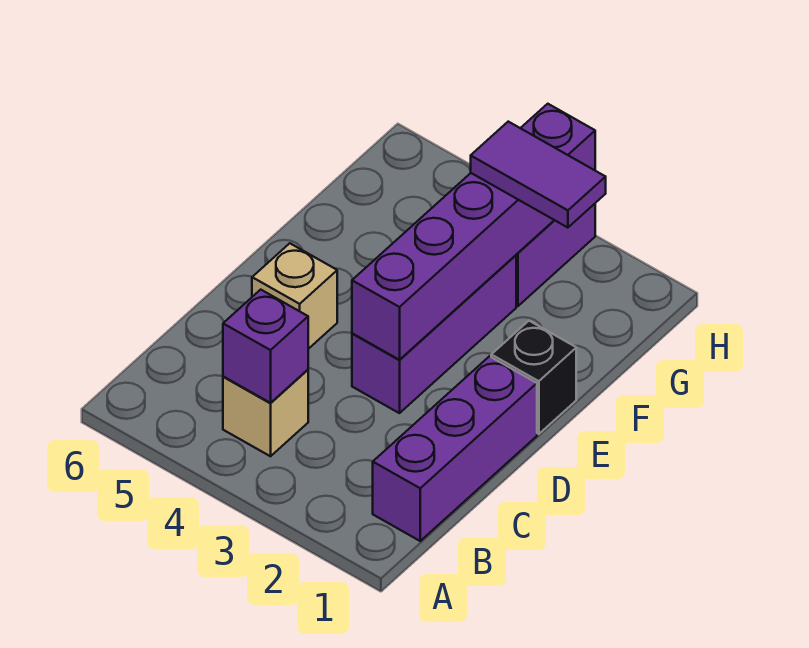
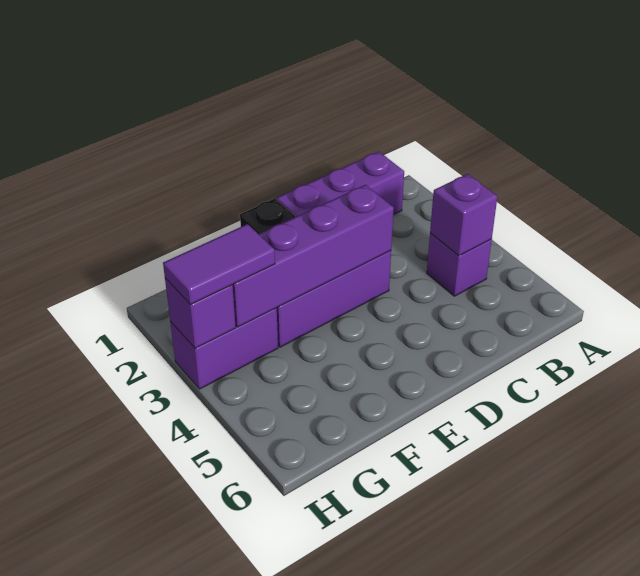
tan brick B4 level 1 -> purple brick B4 level 1
tan brick D5 level 1 -> none
purple tile G2:G3 level 3 -> purple tile G3:H3 level 3

